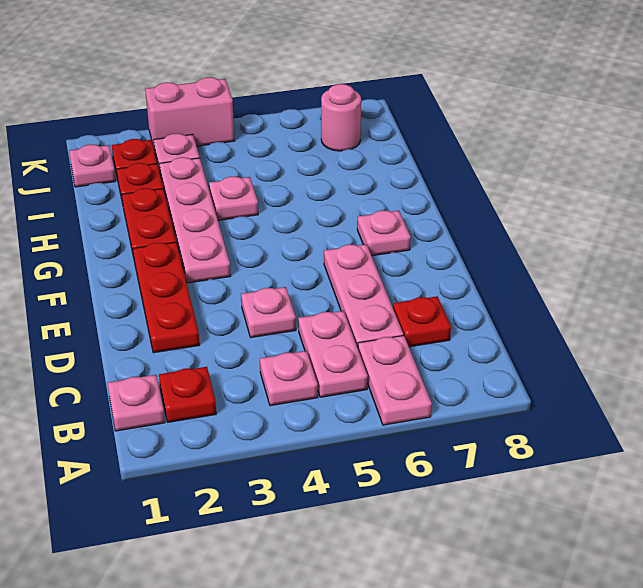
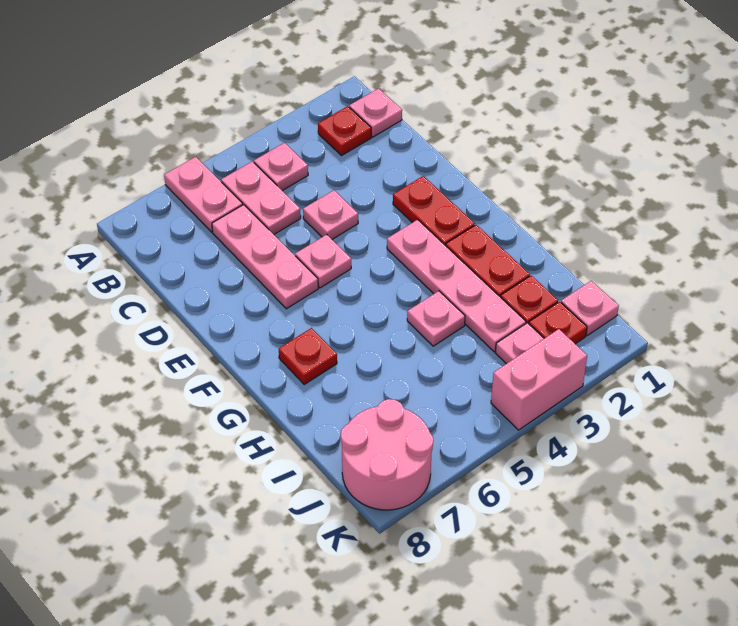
red plate C7 level 1 -> red plate G7 level 1
red plate D2:F2 level 1 -> red plate E2:F2 level 1
pink plate F7 level 1 -> pink plate E5 level 1
pink round brick J7 level 1 -> pink round brick J7:K8 level 1

